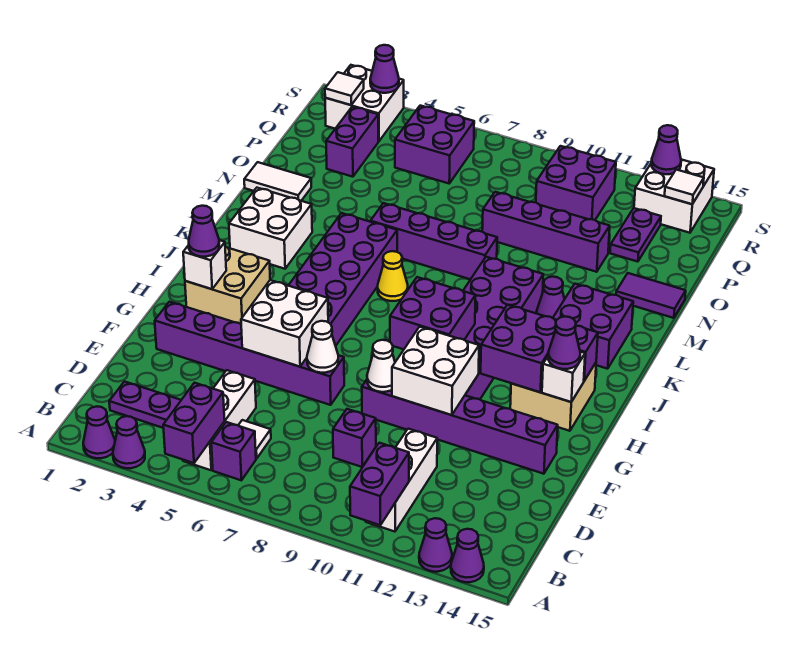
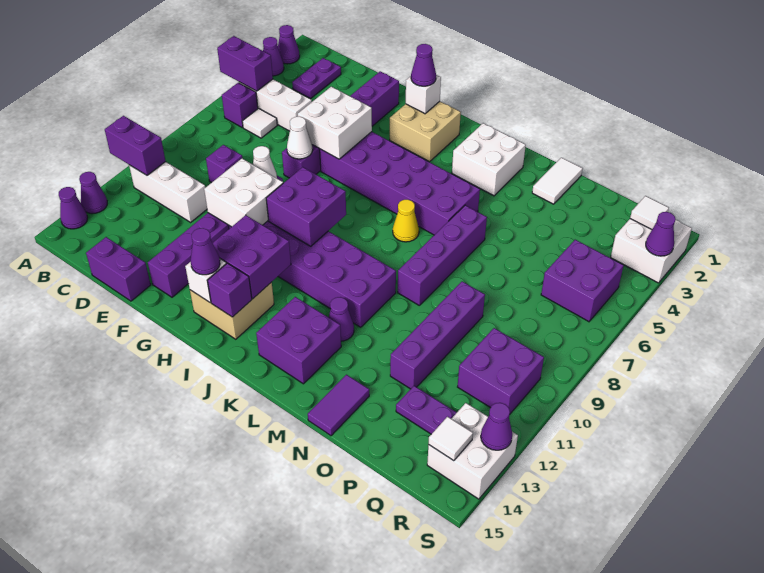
purple brick P3:Q3 level 1 -> purple brick D15:E15 level 1

